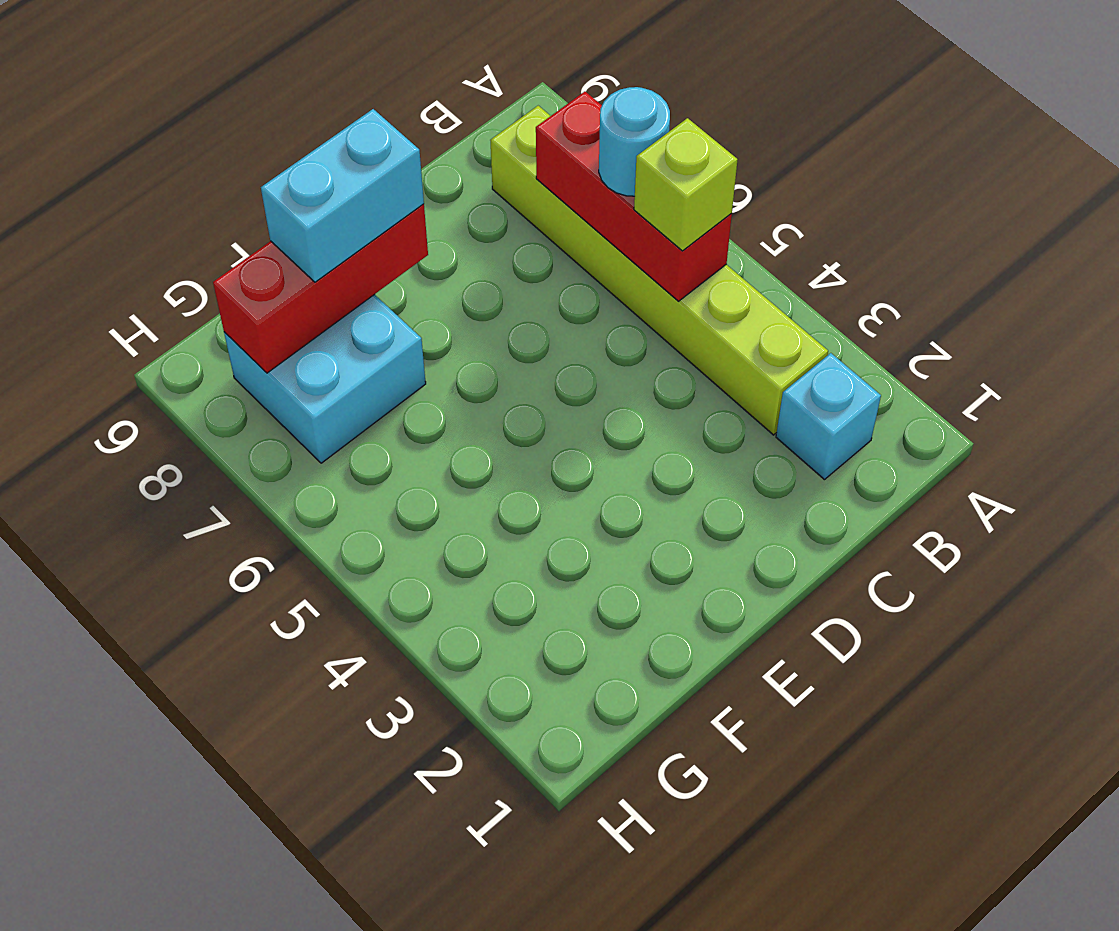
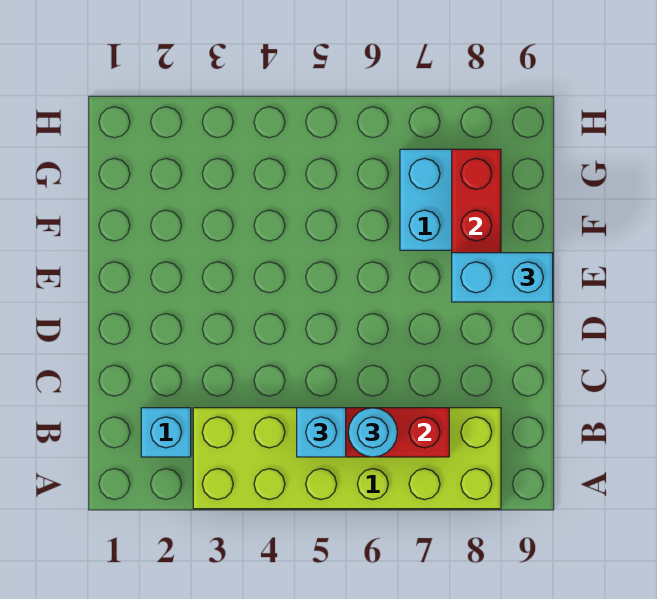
lime brick B3:B8 level 1 -> lime brick A3:B8 level 1
lime brick B5 level 3 -> cyan brick B5 level 3
cyan brick E8:F8 level 3 -> cyan brick E8:E9 level 3

